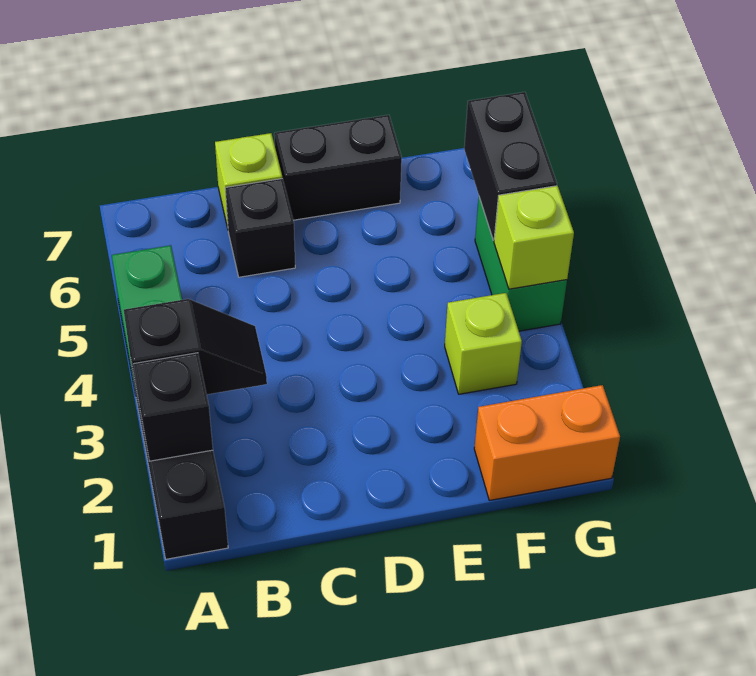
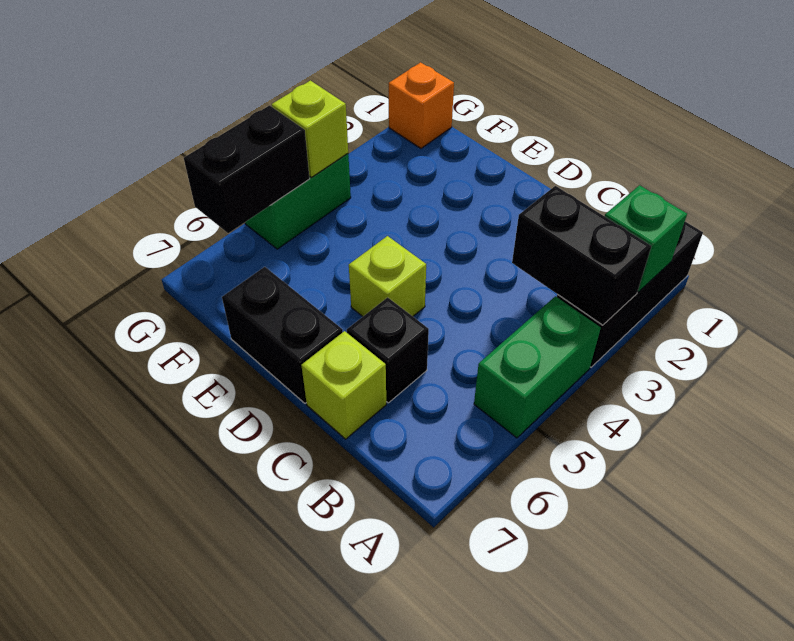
black brick A2 level 2 -> green brick A2 level 2
black slope A3:B3 level 2 top A -> black brick A3:B3 level 2
orange brick F1:G1 level 1 -> orange brick G1 level 1
lime brick F3 level 1 -> lime brick D5 level 1

